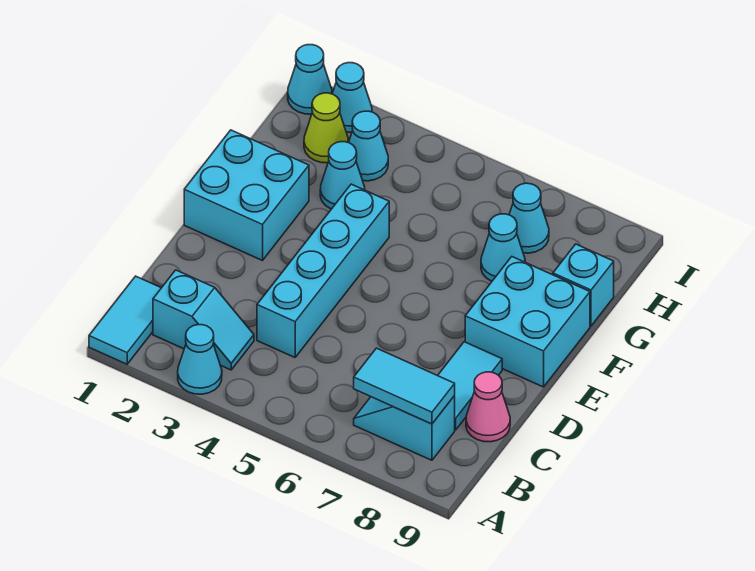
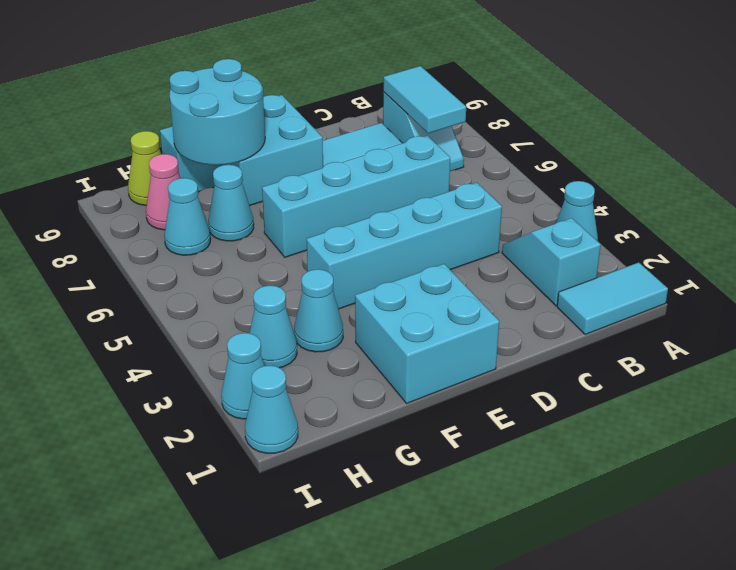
none -> cyan brick C6:F6 level 1
pink cone C9 level 1 -> pink cone H8 level 1
none -> cyan round brick F8:G9 level 2
lime cone H2 level 1 -> lime cone H9 level 1

